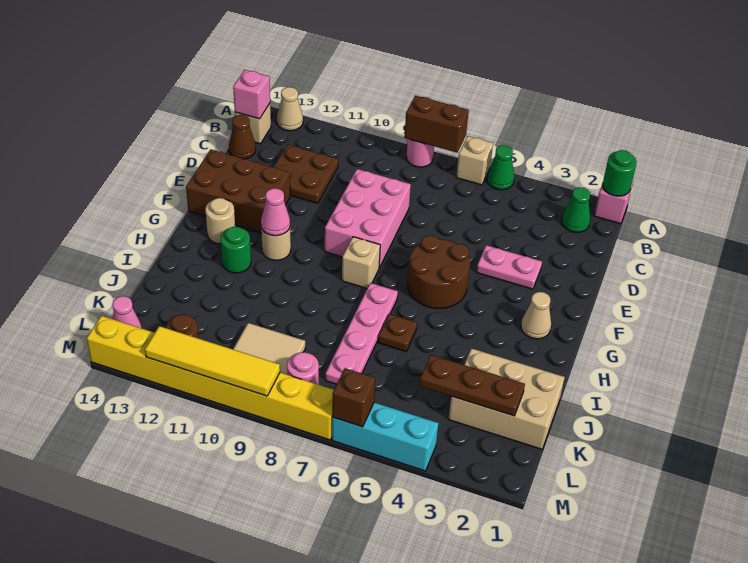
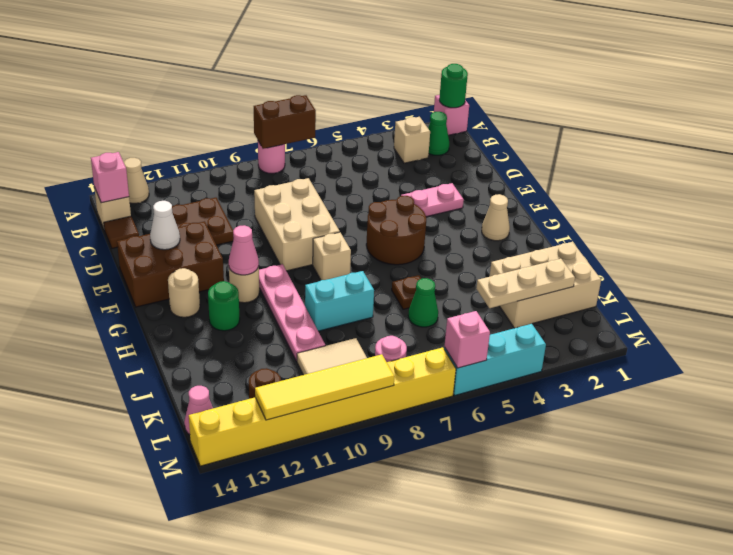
green cone A5 level 1 -> green cone J6 level 1
tan brick A6 level 1 -> tan brick B3 level 1
brown cone C14 level 1 -> brown tile C14 level 1
pink brick D8:F9 level 1 -> tan brick D8:F9 level 1
none -> white cone E13 level 2
pink plate H7:K7 level 1 -> pink plate G10:J10 level 1
none -> cyan brick I8:I9 level 1
brown plate K2:K4 level 2 -> tan plate K2:K4 level 2
brown brick M6 level 2 -> pink brick M6 level 2

